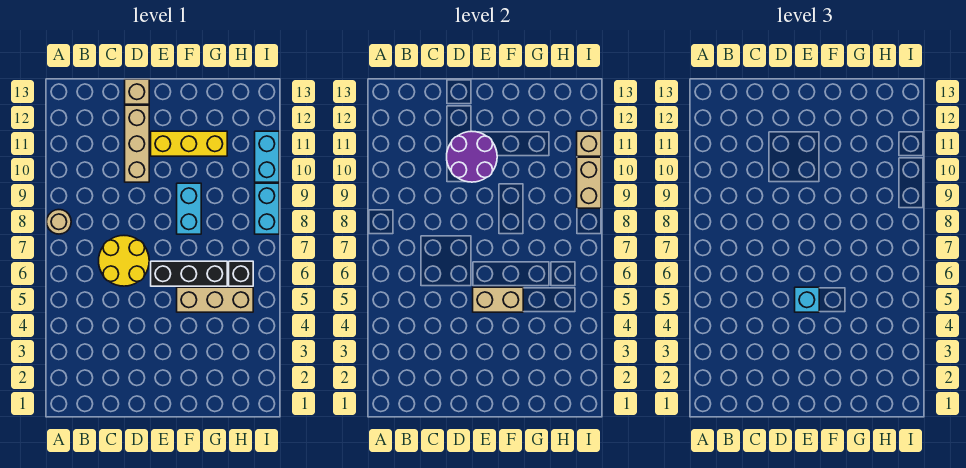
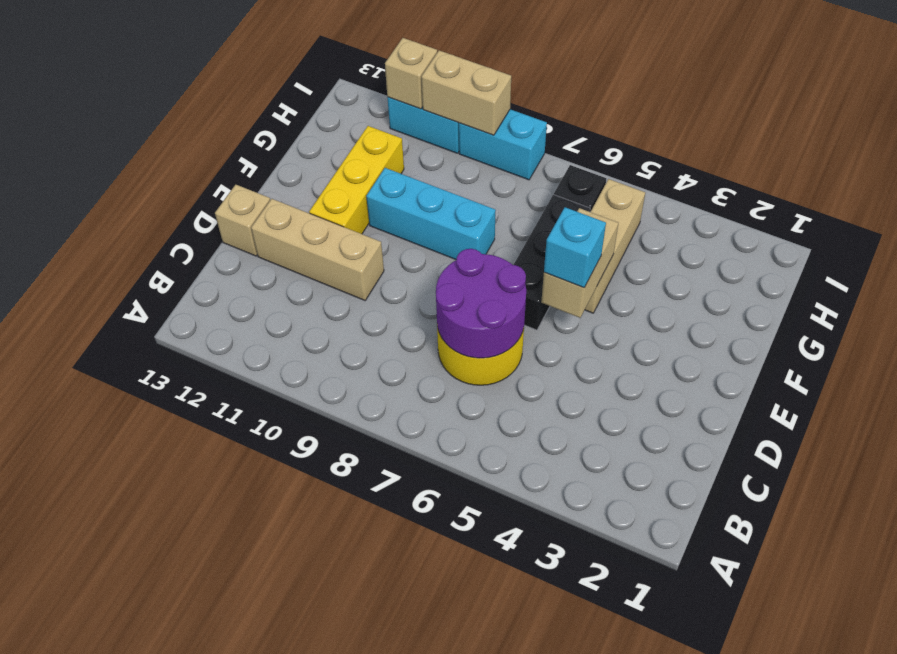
tan round brick A8 level 1 -> none
purple round brick D10:E11 level 2 -> purple round brick C6:D7 level 2
cyan brick F8:F9 level 1 -> cyan brick F8:F10 level 1

